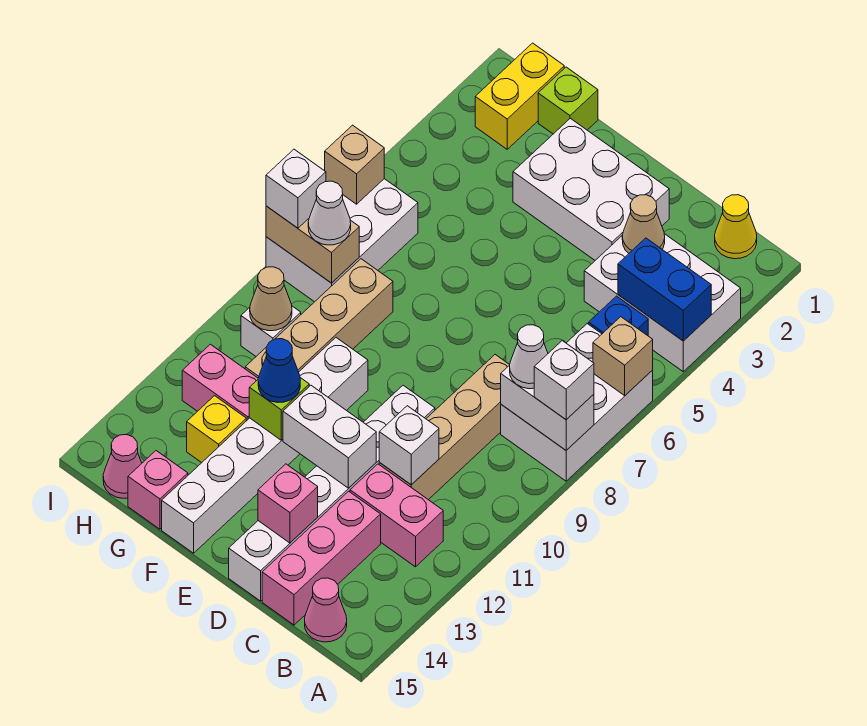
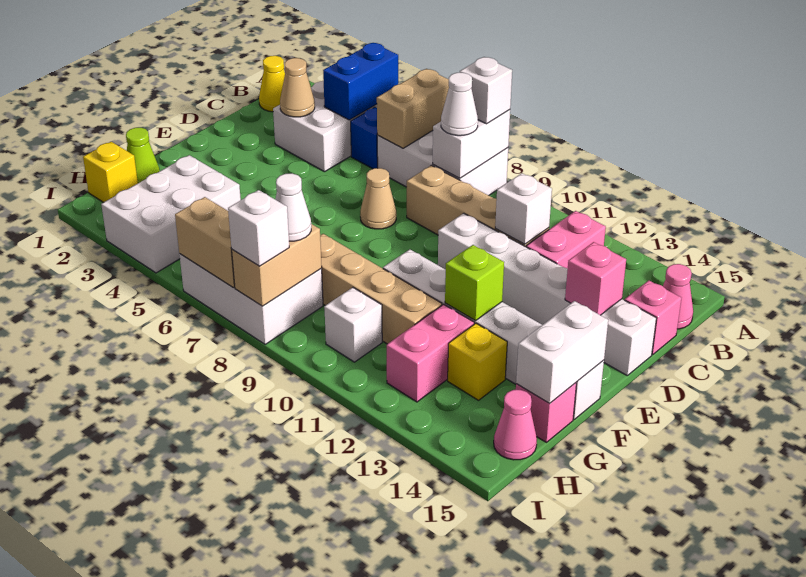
tan brick A6 level 2 -> tan brick A6:B6 level 2
pink brick C13:C15 level 1 -> pink brick C15 level 1
white brick D2:F3 level 1 -> white brick G3:I4 level 1
white brick D12:E12 level 2 -> white brick F15:G15 level 2
blue cone F12 level 3 -> none
lime brick G1 level 1 -> lime cone G1 level 1
yellow brick H1:H2 level 1 -> yellow brick H1 level 1
tan cone H10 level 2 -> tan cone D7 level 1
tan brick I6 level 2 -> tan brick I6:I7 level 2

